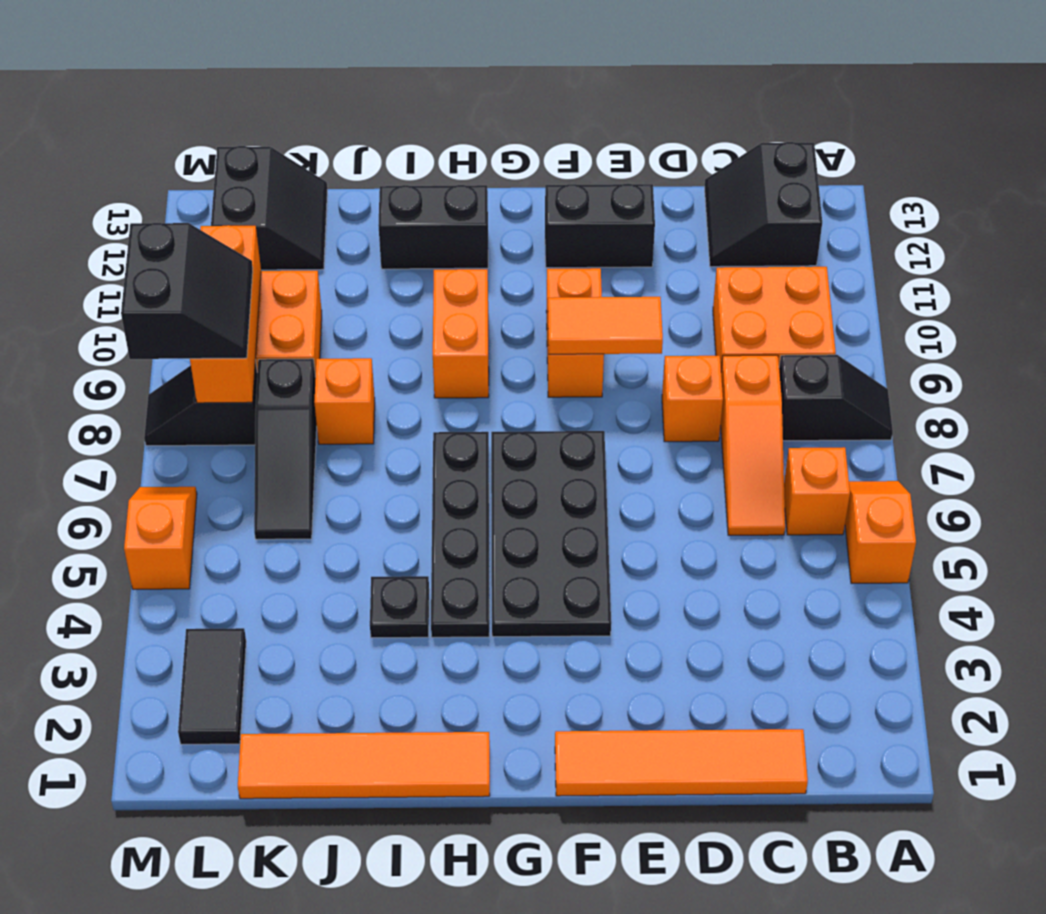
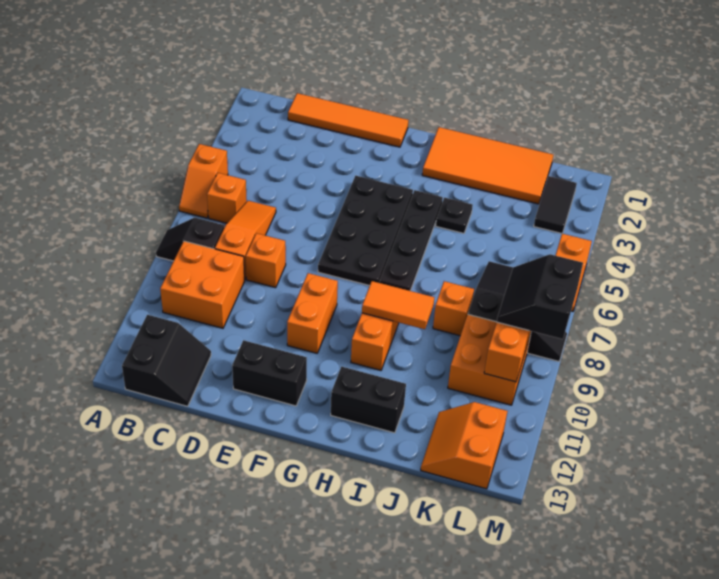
orange tile E9:F9 level 2 -> orange tile H9:I9 level 2
orange tile H1:K1 level 1 -> orange tile H1:K2 level 1
black slope K12:L13 level 1 top L -> orange slope K12:L13 level 1 top L

